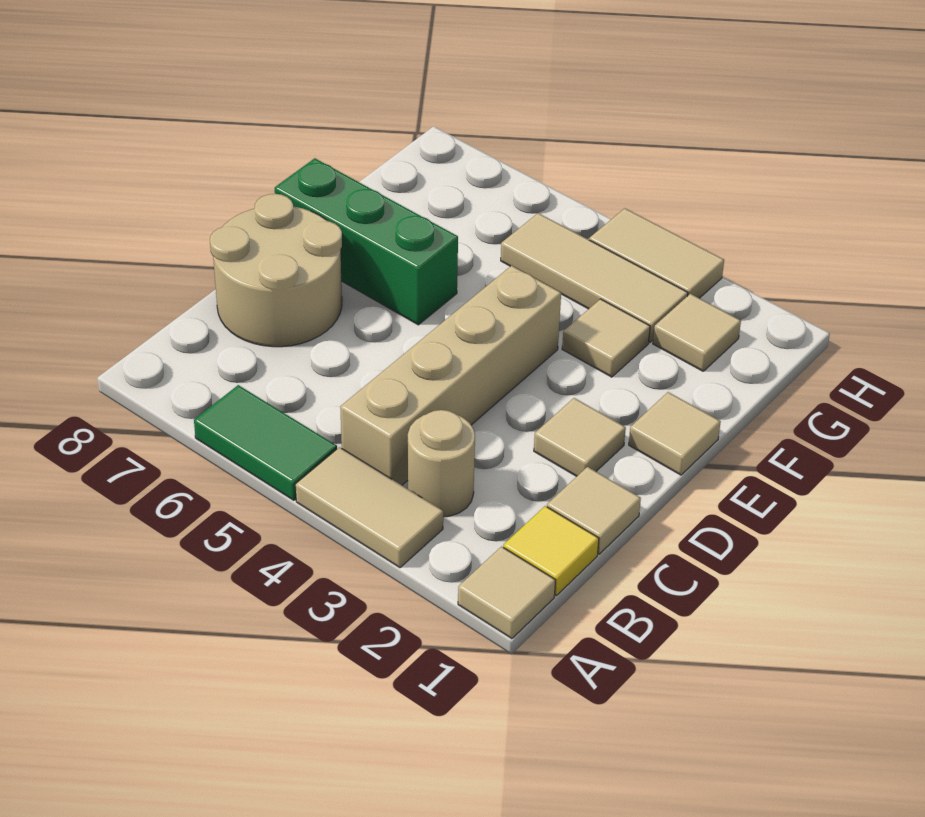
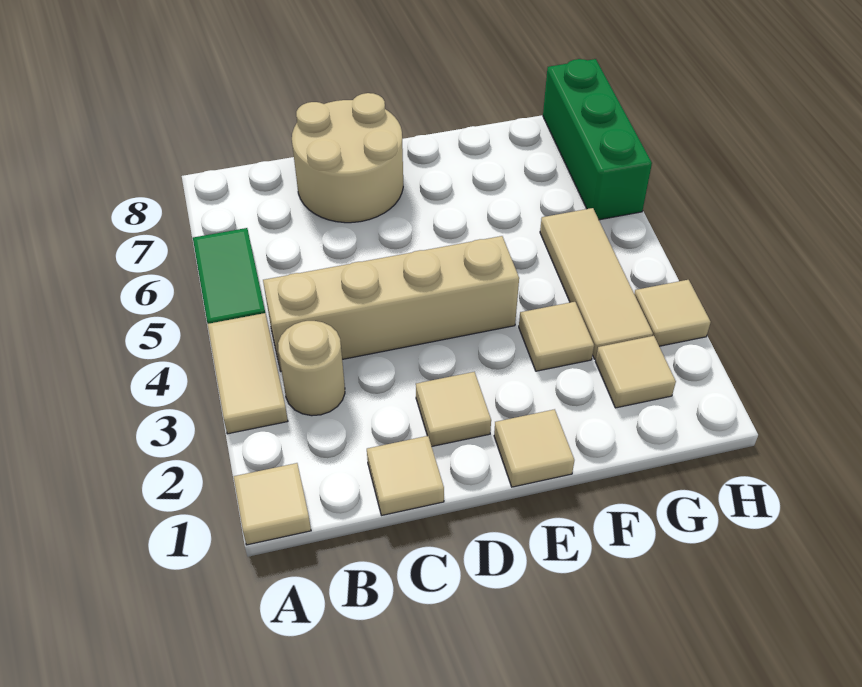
yellow tile B1 level 1 -> none
green brick E6:E8 level 1 -> green brick H6:H8 level 1
tan tile H3:H4 level 1 -> tan tile H3 level 1

